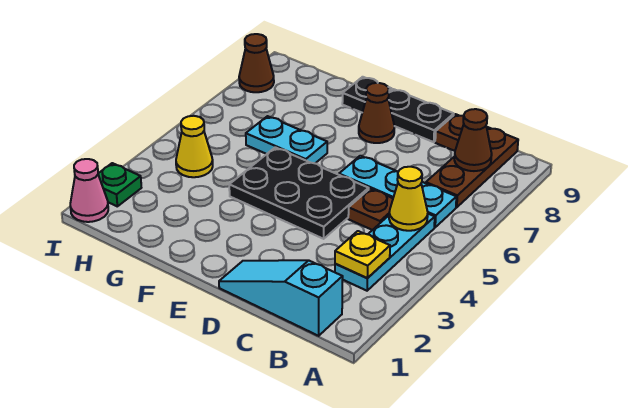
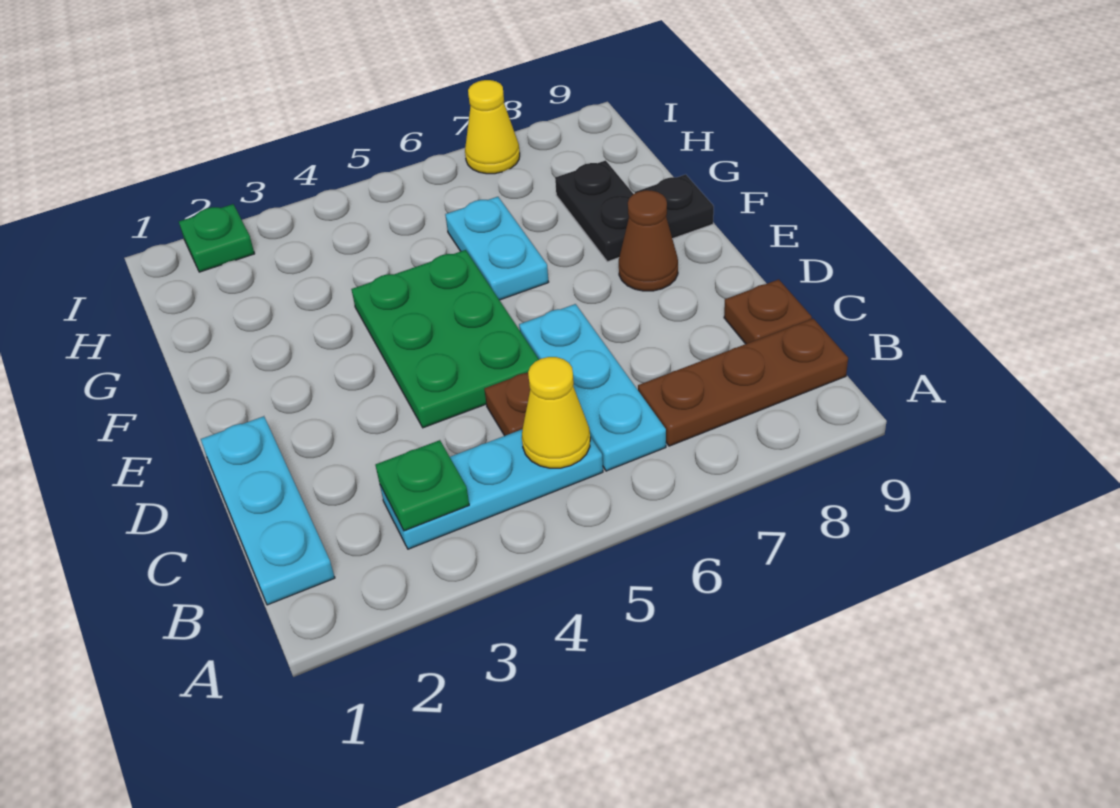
cyan slope B1:D1 level 1 top B -> cyan plate B1:D1 level 1
yellow plate B3 level 2 -> green plate B3 level 2
brown cone B8 level 2 -> none
black plate D4:F5 level 1 -> green plate D4:F5 level 1
black plate D9:E9 level 1 -> black plate F8:G8 level 1
yellow cone H4 level 1 -> yellow cone I7 level 1
pink cone I1 level 1 -> none
brown cone I8 level 1 -> none

